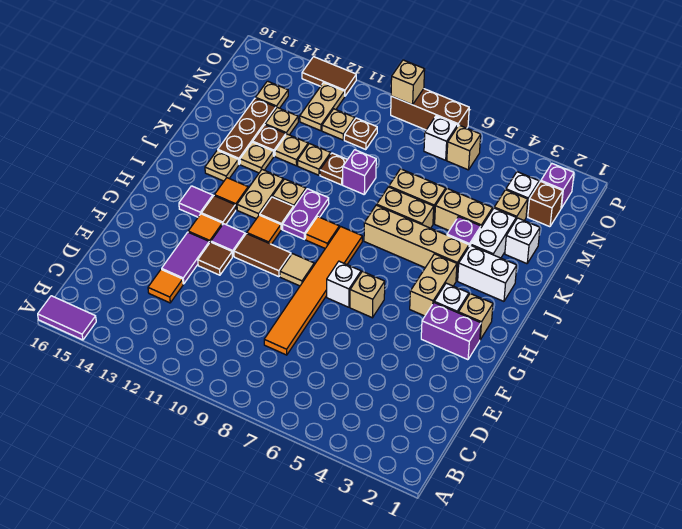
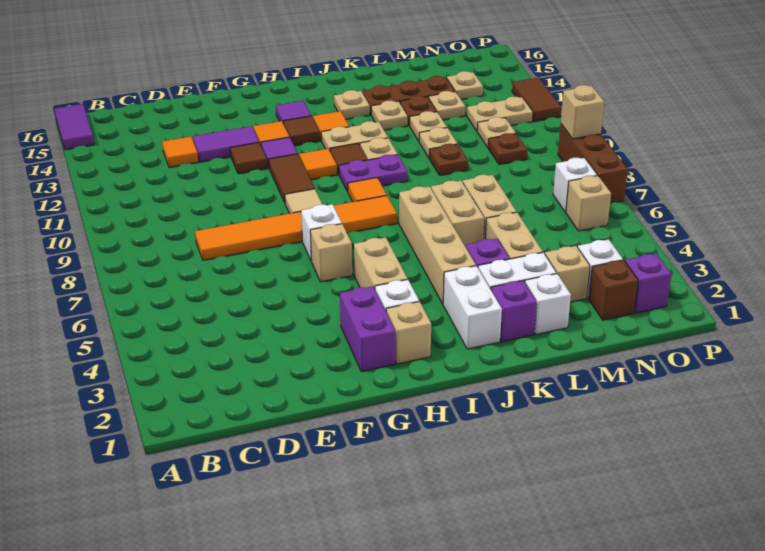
tan brick H4:I4 level 1 -> tan brick H4:H5 level 1
purple brick L9 level 1 -> purple brick K2 level 1

